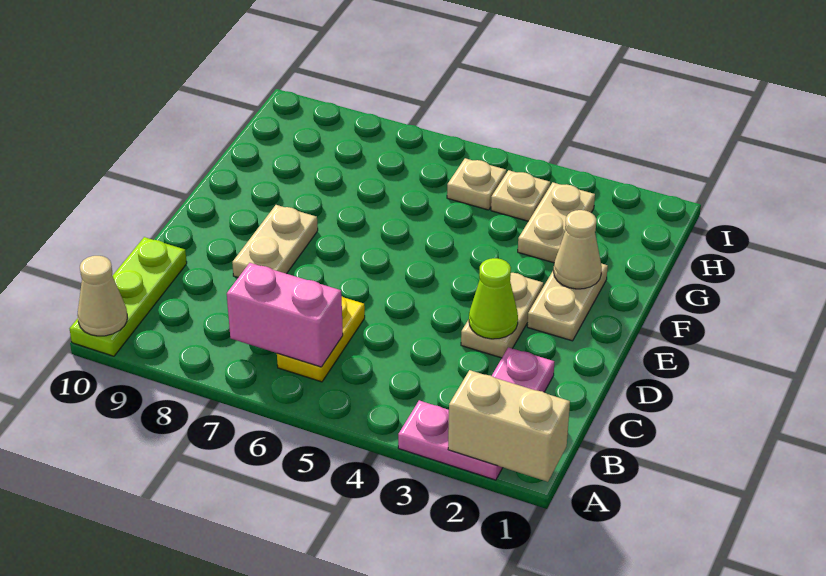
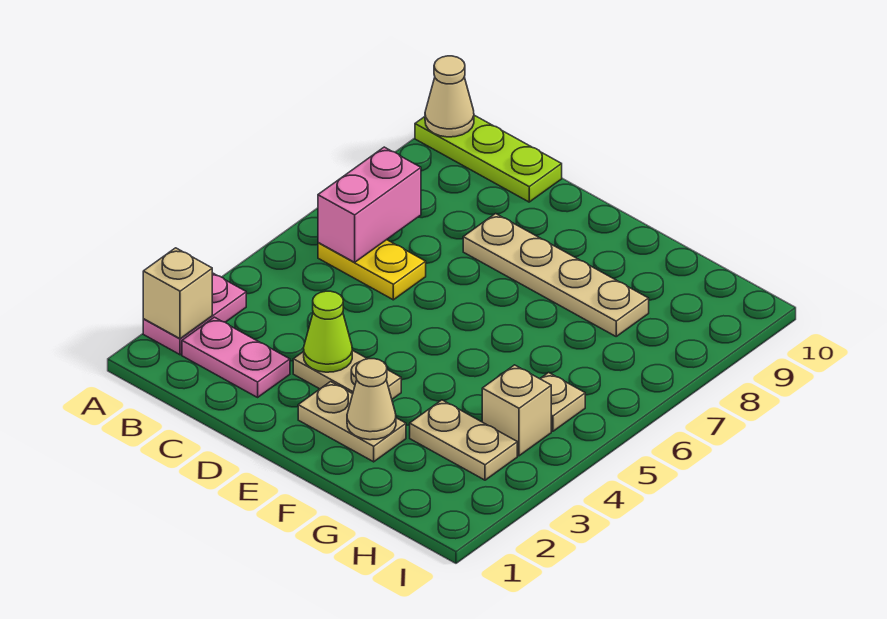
tan brick A1:A2 level 2 -> tan brick A2 level 2
tan plate D8:E8 level 1 -> tan plate D8:G8 level 1
tan plate H4 level 1 -> tan brick H4 level 1

